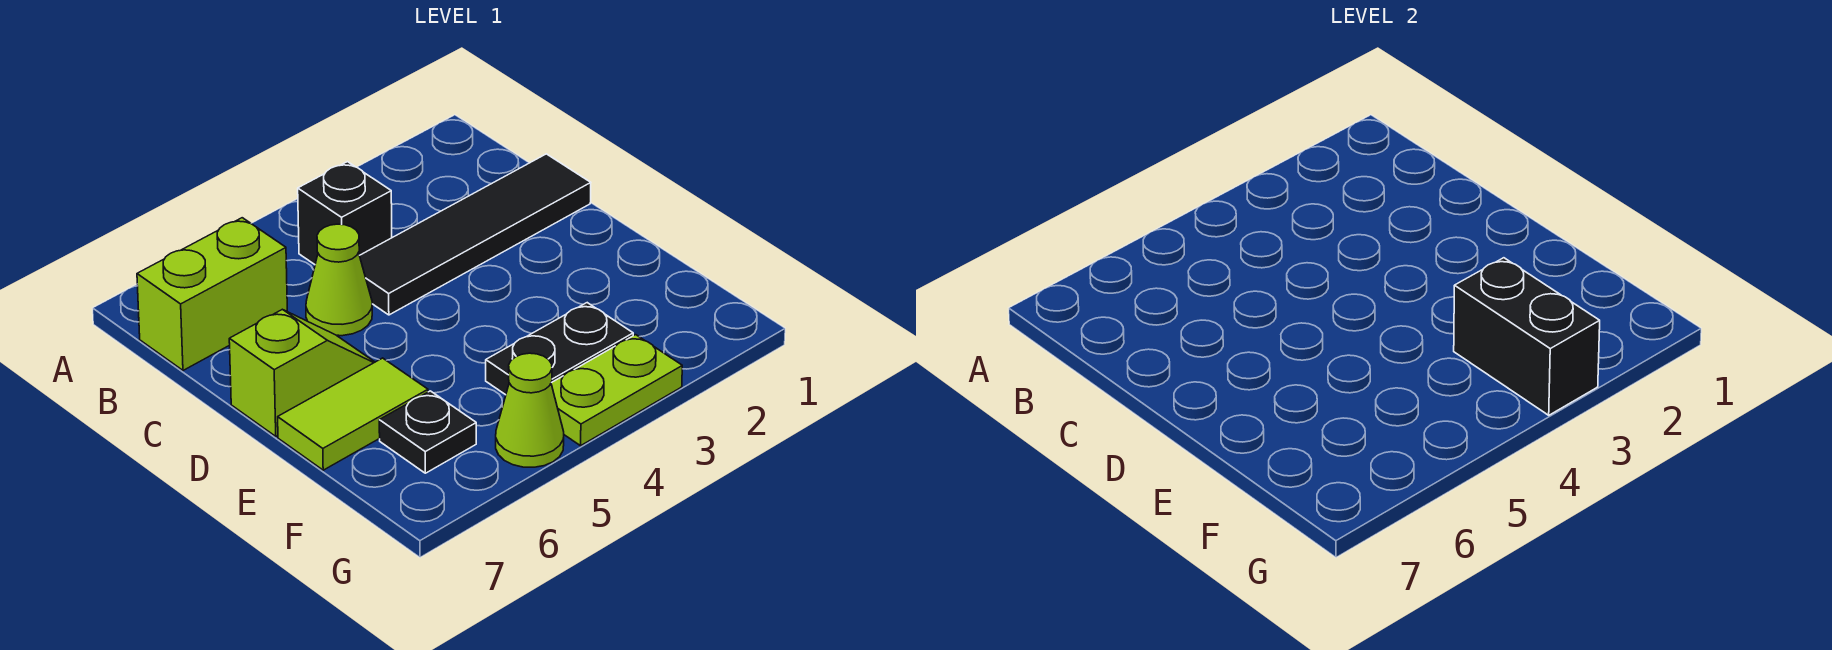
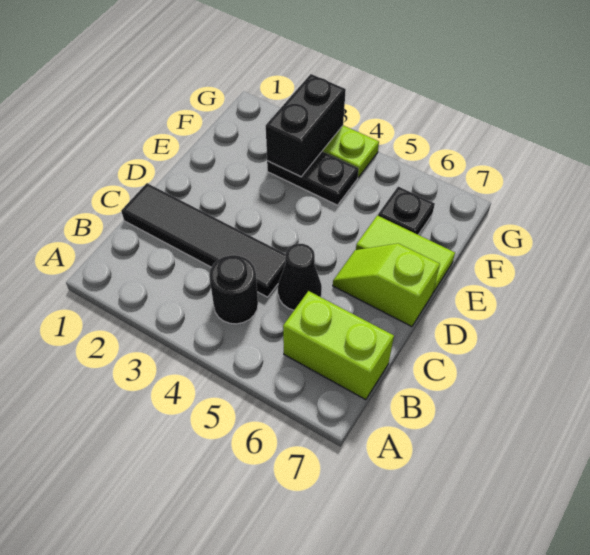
black brick B4 level 1 -> black round brick B4 level 1
lime cone C5 level 1 -> black cone C5 level 1
lime cone G5 level 1 -> none

